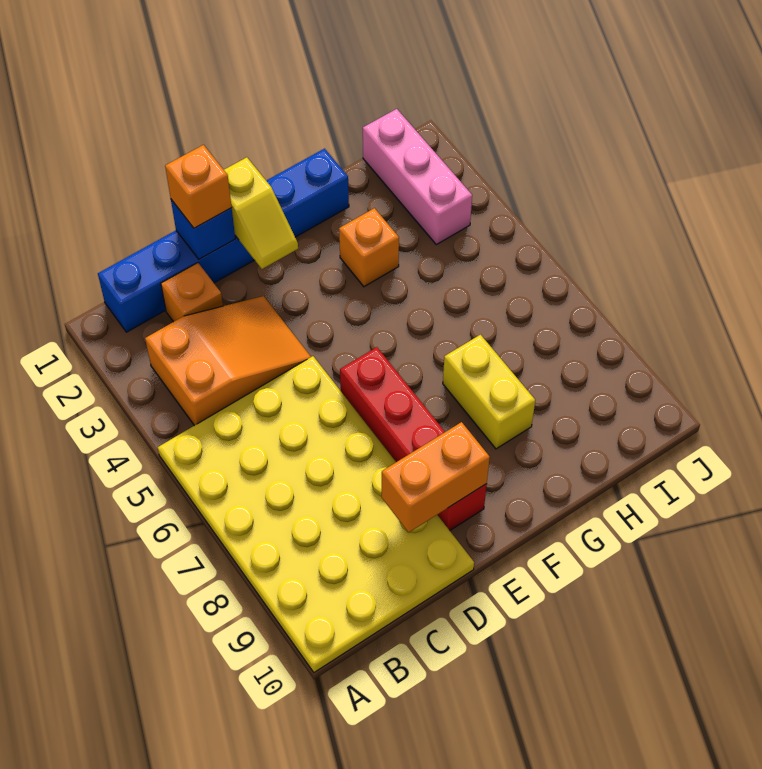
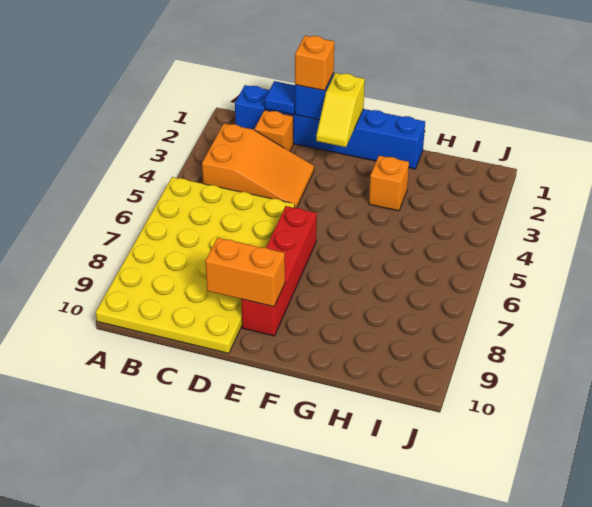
none -> blue tile C1 level 2
yellow brick G7:G8 level 1 -> none
pink brick I1:I3 level 1 -> none

